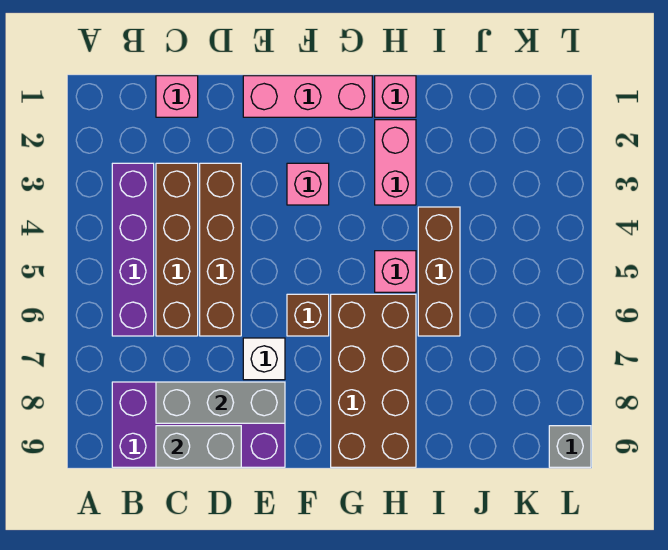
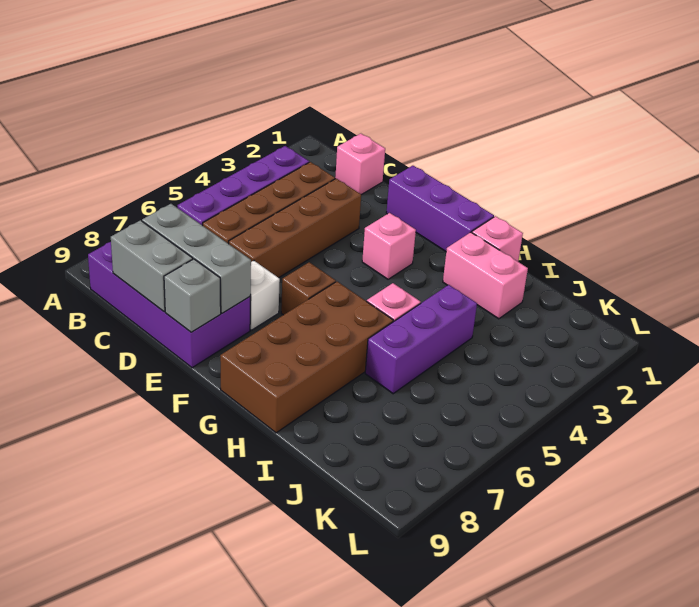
pink brick E1:G1 level 1 -> purple brick E1:G1 level 1
pink brick H2:H3 level 1 -> pink brick H2:I2 level 1
brown brick I4:I6 level 1 -> purple brick I4:I6 level 1
grey brick L9 level 1 -> grey brick E9 level 2

